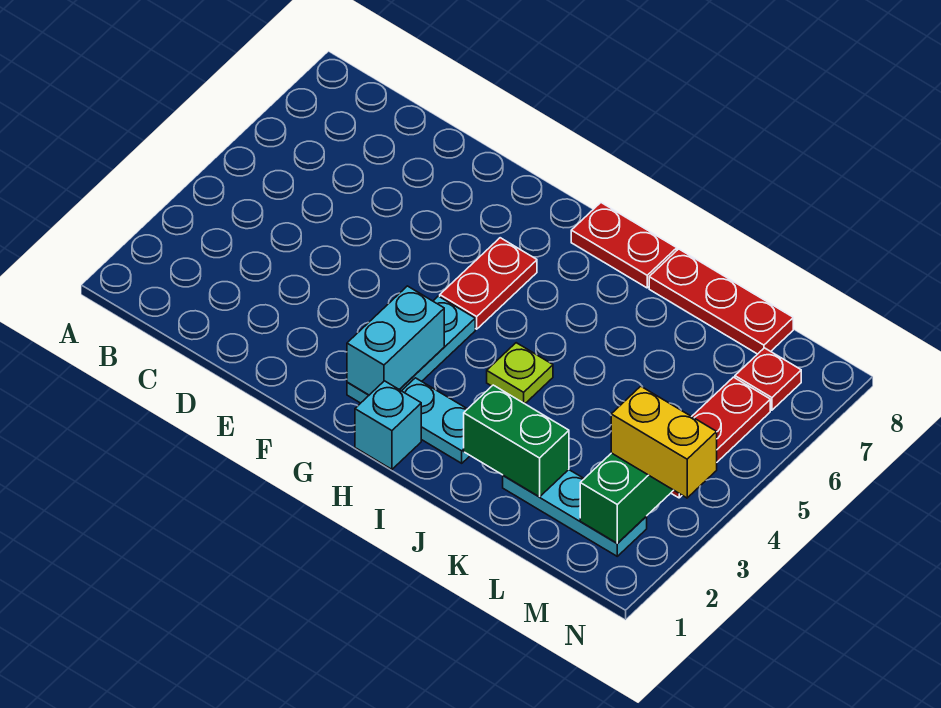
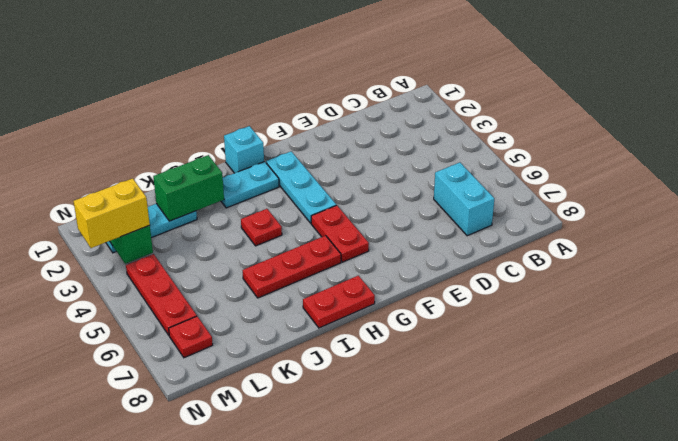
cyan brick G2:G3 level 2 -> cyan brick C6:C7 level 1
lime plate I4 level 1 -> red plate I4 level 1
red plate J8:L8 level 1 -> red plate H6:J6 level 1

